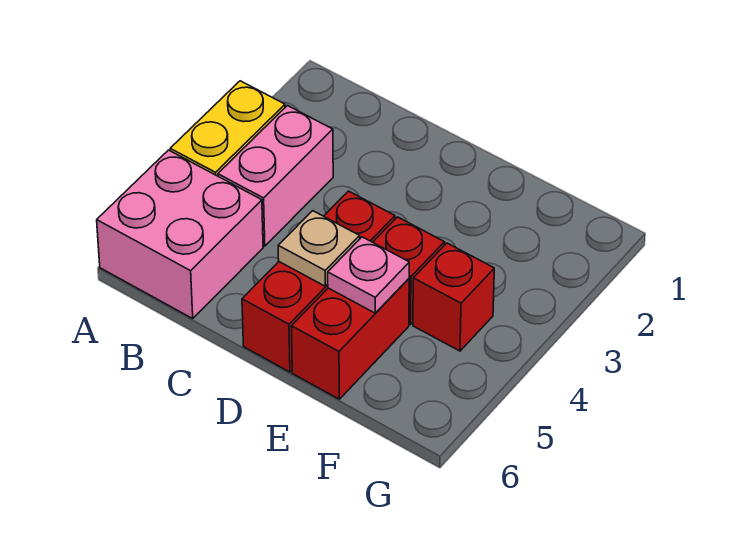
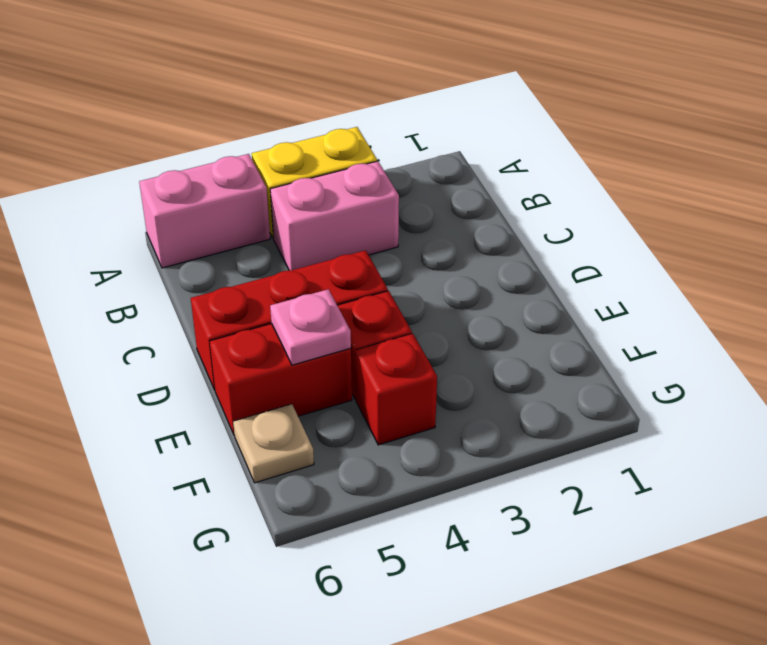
pink brick A5:B6 level 1 -> pink brick A5:A6 level 1
tan plate D5 level 2 -> tan plate F6 level 1

